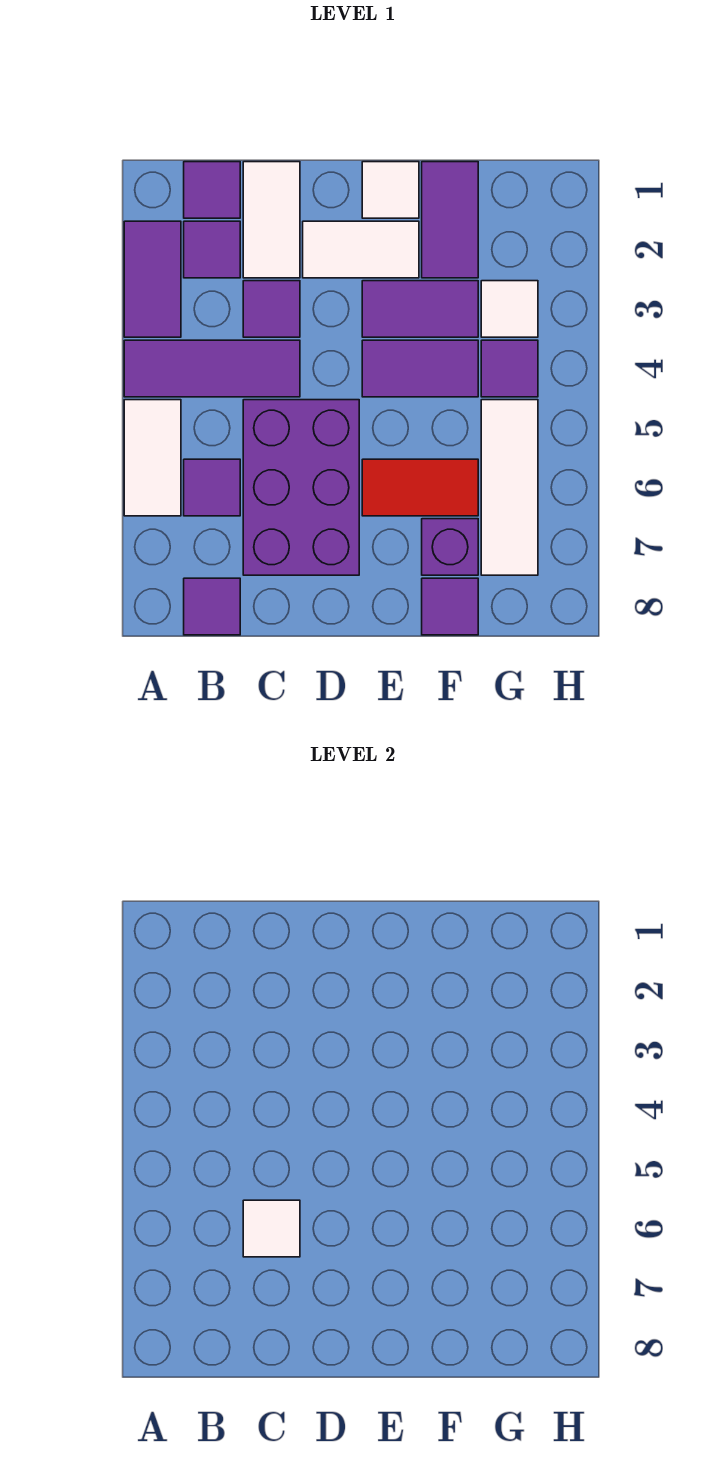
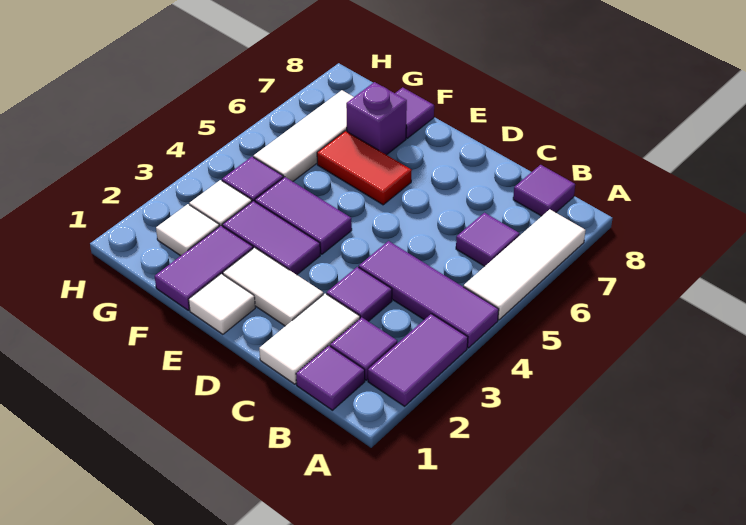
white tile A5:A6 level 1 -> white tile A5:A7 level 1
purple brick C5:D7 level 1 -> none
white tile C6 level 2 -> white tile G2 level 1

